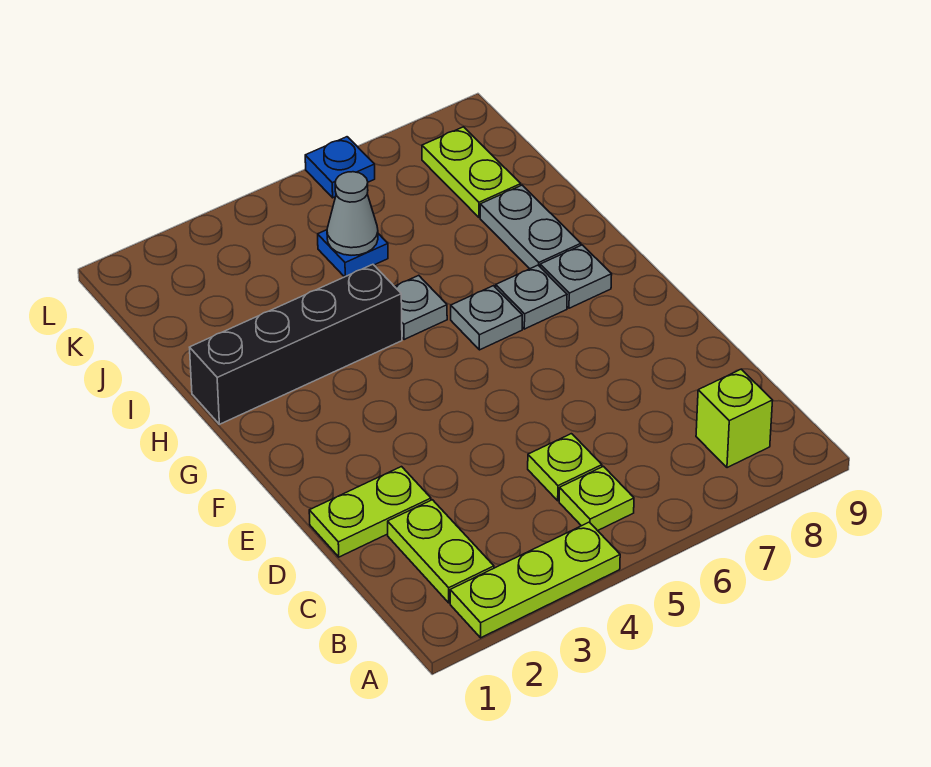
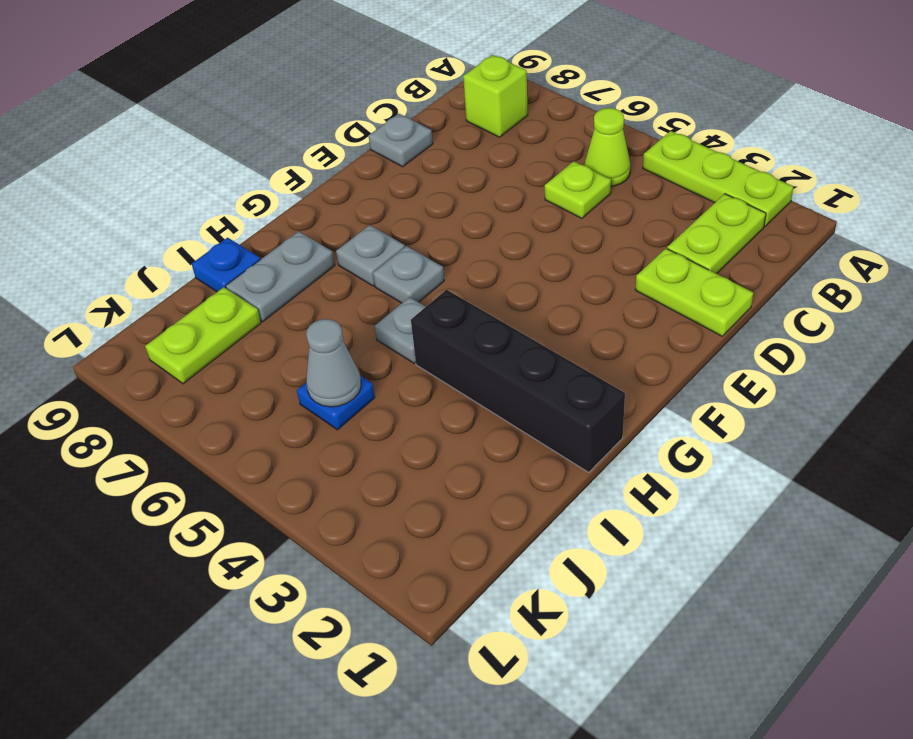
lime plate B5 level 1 -> lime cone B5 level 1
grey plate G8 level 1 -> grey plate D9 level 1
blue plate L6 level 1 -> blue plate I9 level 1

